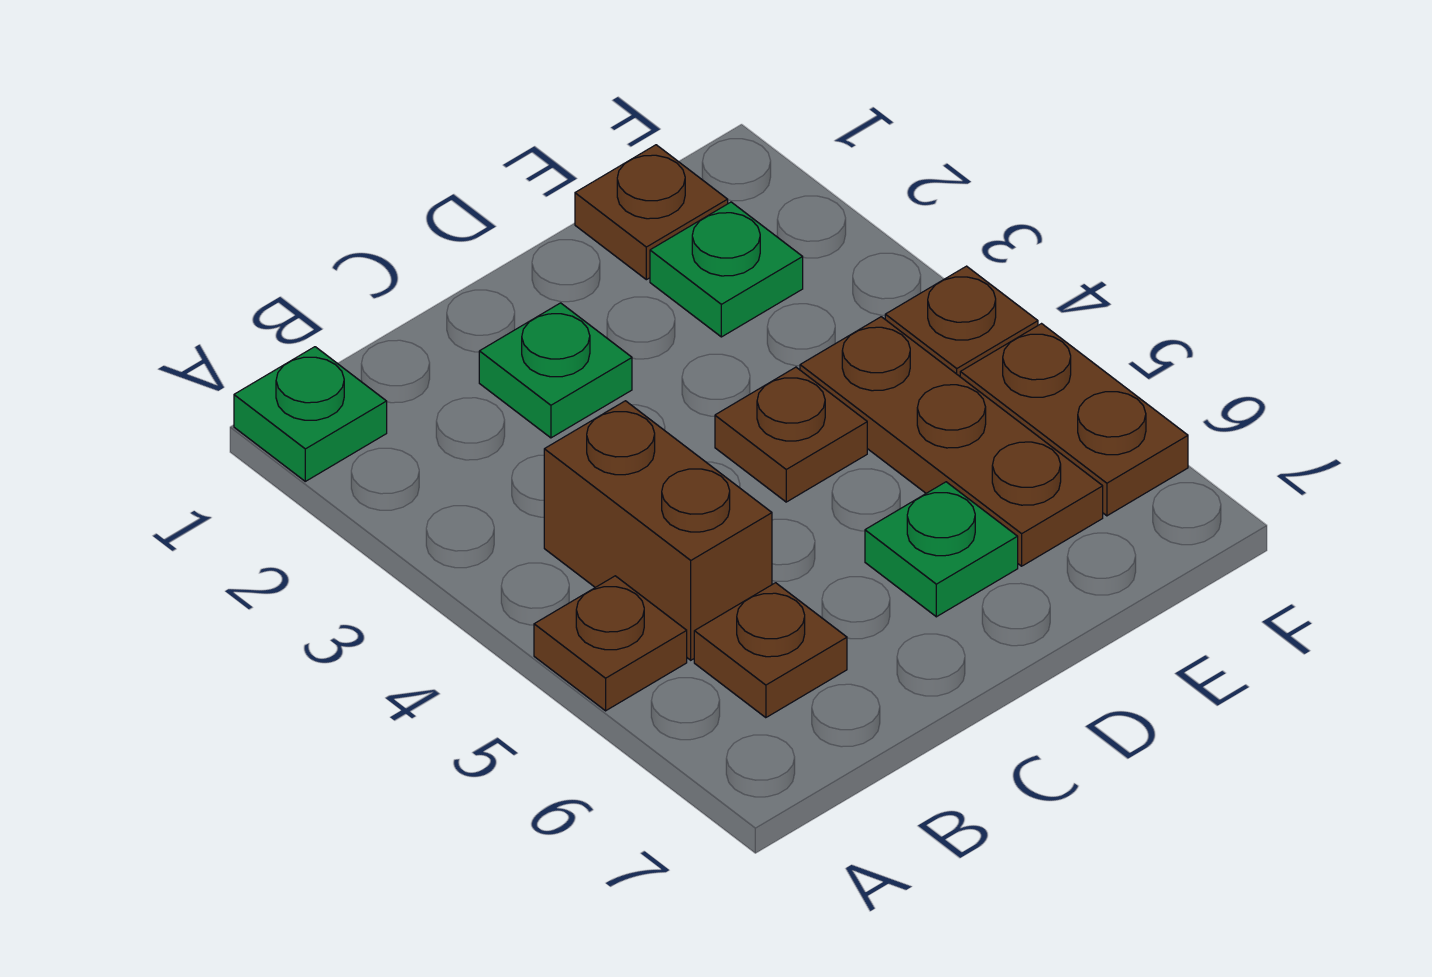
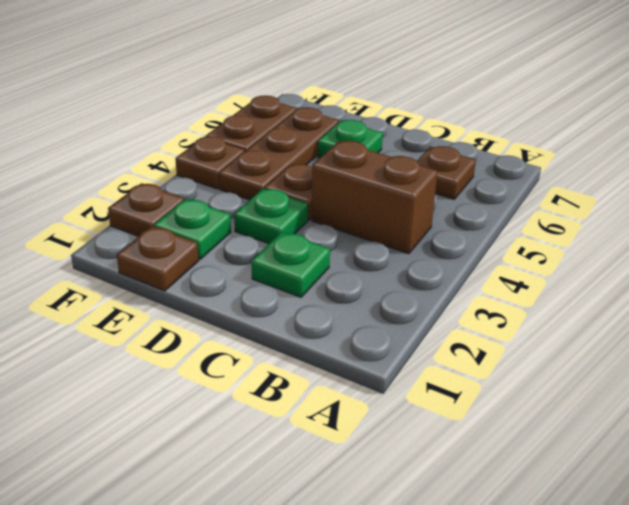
green plate A1 level 1 -> green plate D3 level 1
brown plate A5 level 1 -> brown plate F2 level 1
brown brick B4:B5 level 1 -> brown brick B4:C4 level 1

